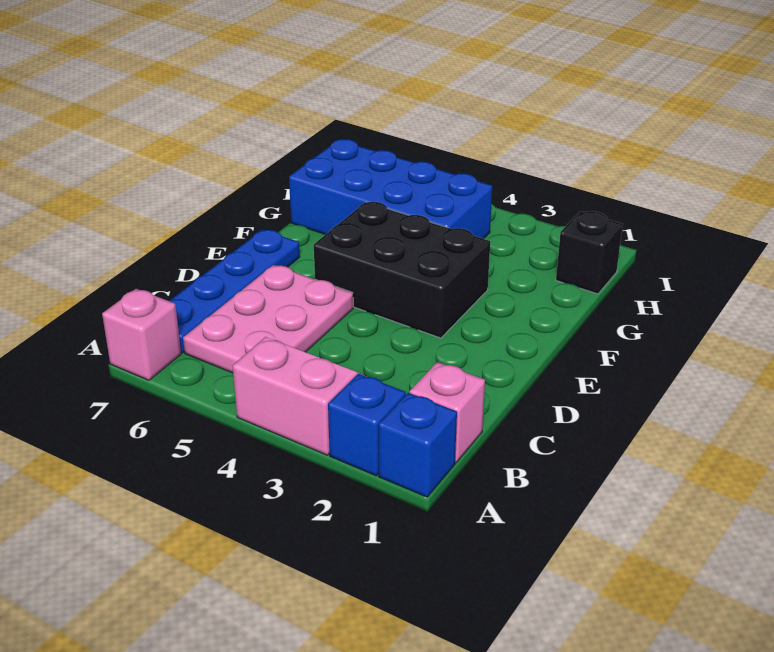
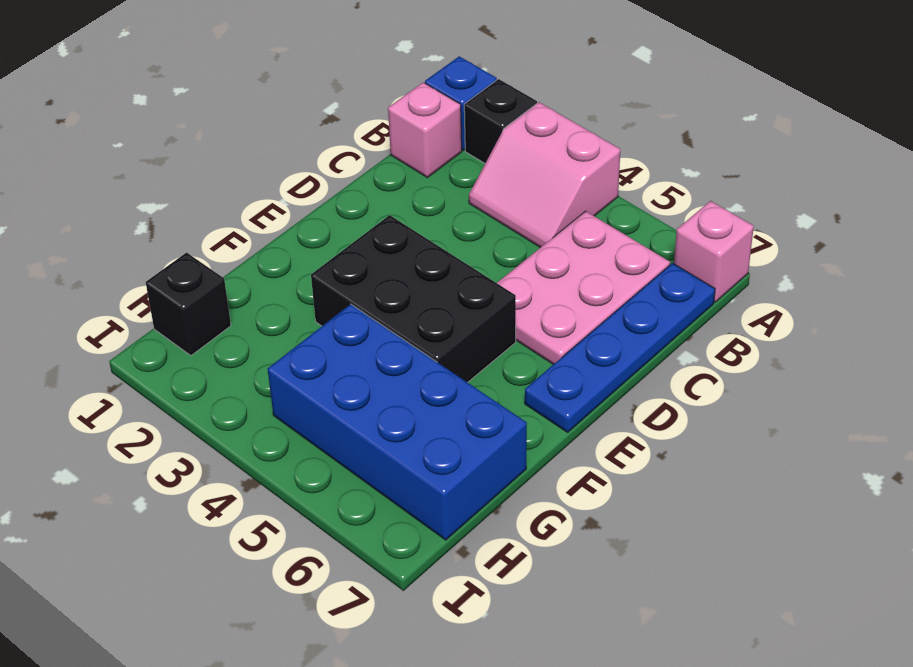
blue brick A2 level 1 -> black brick A2 level 1

